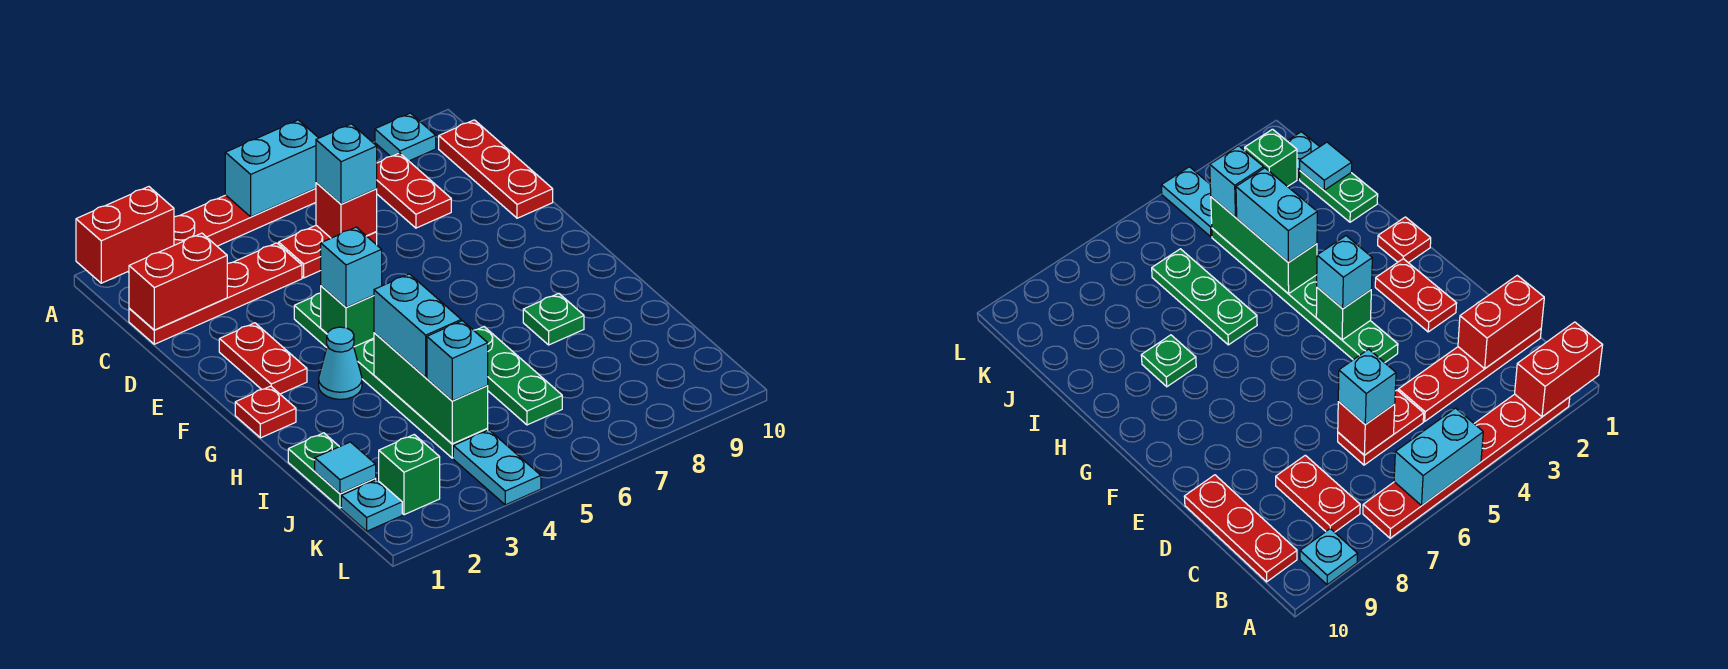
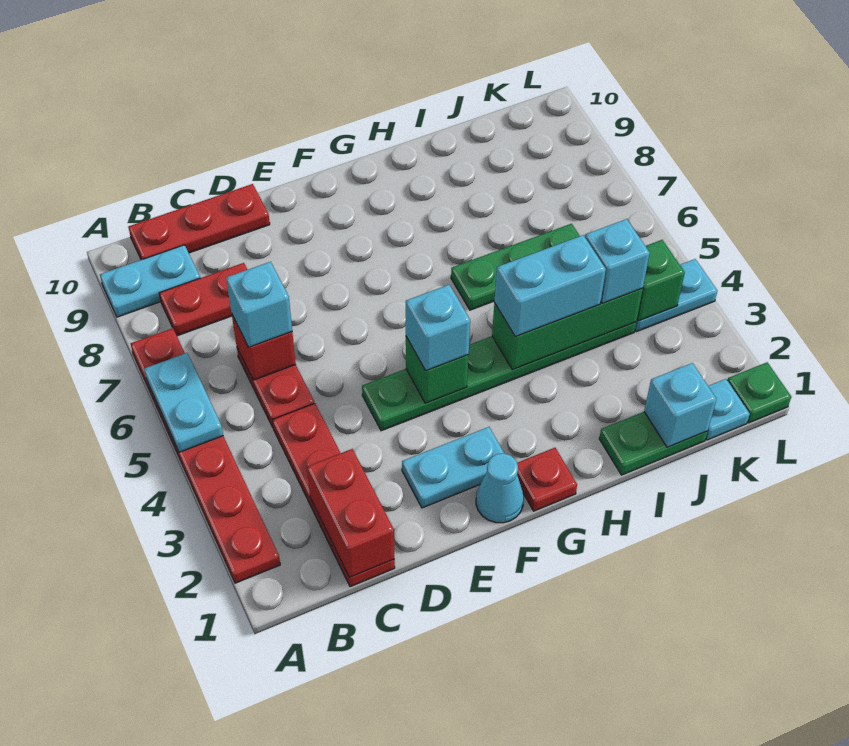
red brick A1:A2 level 2 -> none
cyan brick A5:A6 level 2 -> cyan plate A5:A6 level 2
cyan plate A9 level 1 -> cyan plate A9:B9 level 1
red plate E2:F2 level 1 -> cyan plate E2:F2 level 1
cyan cone G3 level 1 -> cyan cone F1 level 1
green plate H8 level 1 -> green plate L1 level 1
cyan tile J1 level 2 -> cyan brick J1 level 2
green brick K2 level 1 -> green brick K4 level 2

